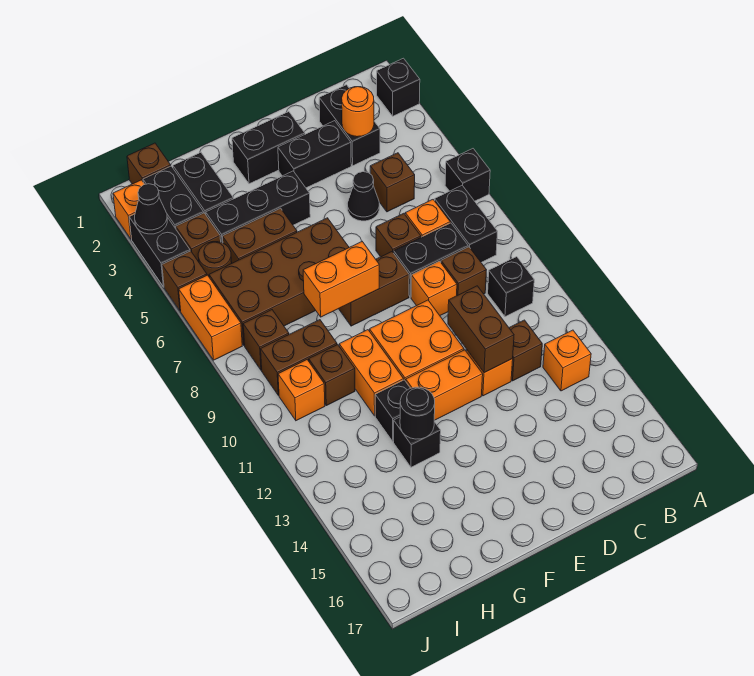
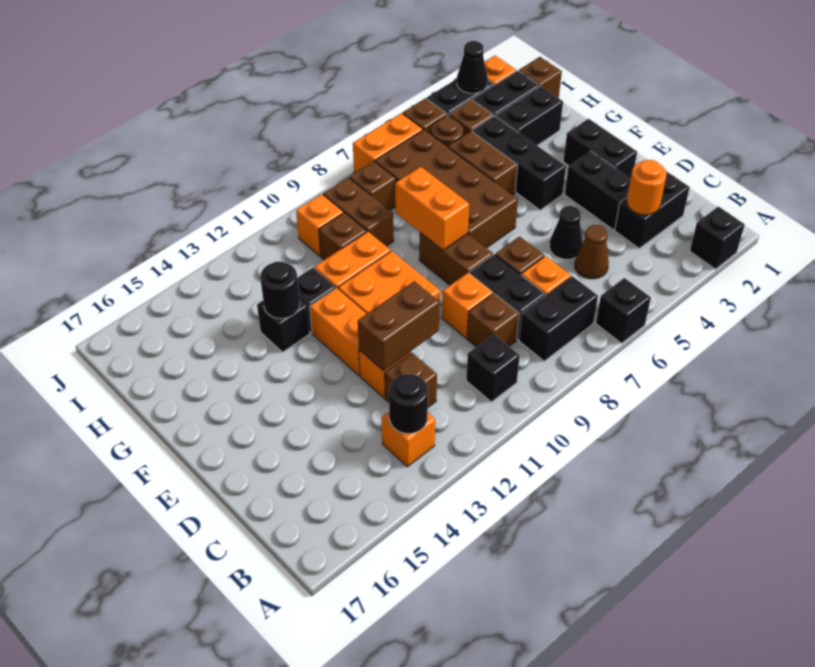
none -> black round brick B13 level 2
brown brick C5 level 1 -> brown cone C5 level 1

